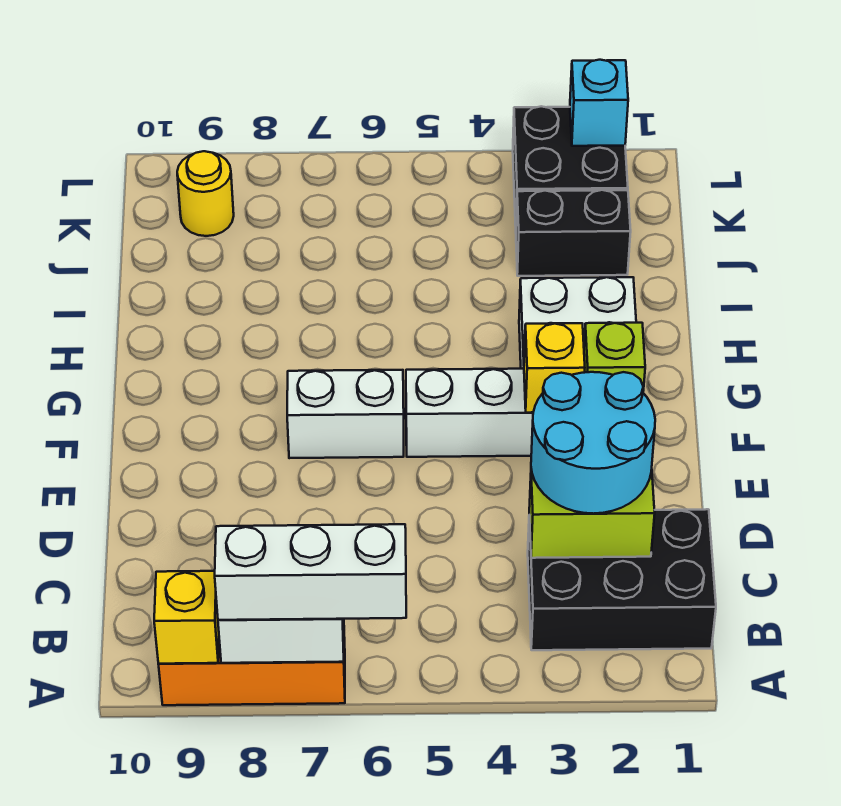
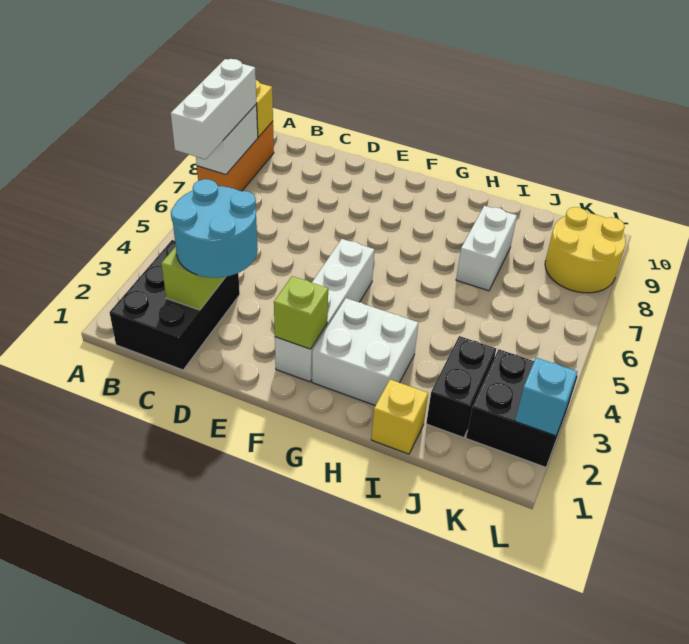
yellow brick F3 level 2 -> yellow brick I1 level 1
white brick F6:F7 level 1 -> white brick I7:I8 level 1
yellow round brick K9 level 1 -> yellow round brick K8:L9 level 1

